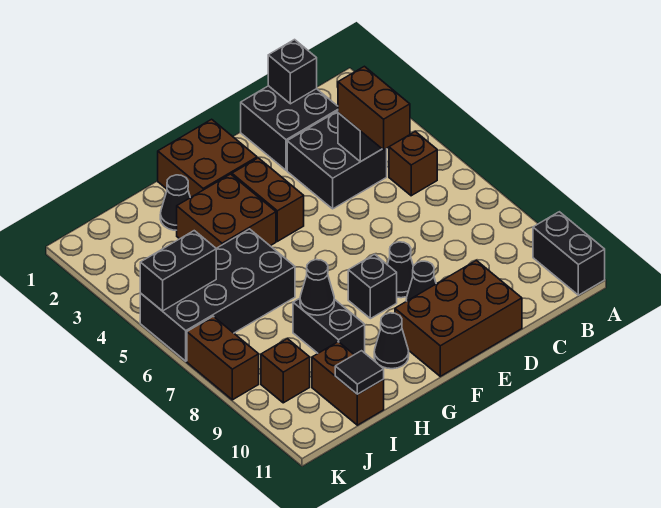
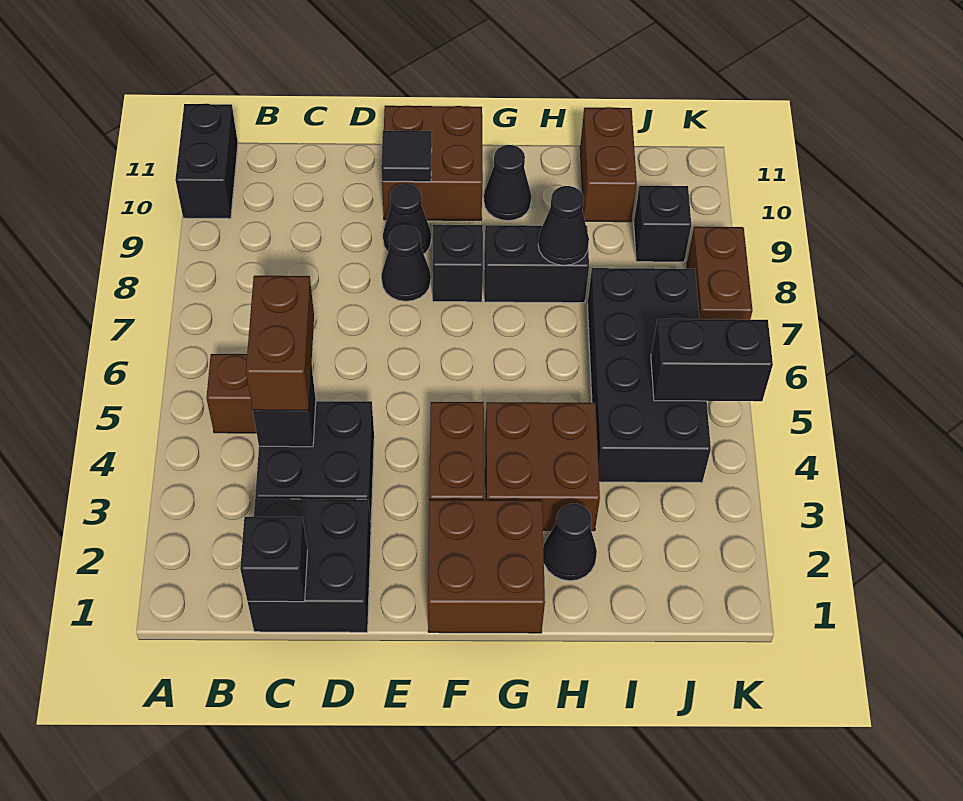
brown brick D10:F11 level 1 -> brown brick E10:F11 level 1
black brick H5:K6 level 1 -> black brick I4:J7 level 1
black brick H8:H9 level 1 -> black brick G8:H8 level 1
black tile I11 level 2 -> black tile E10 level 2
brown brick J9 level 1 -> black brick J9 level 1

